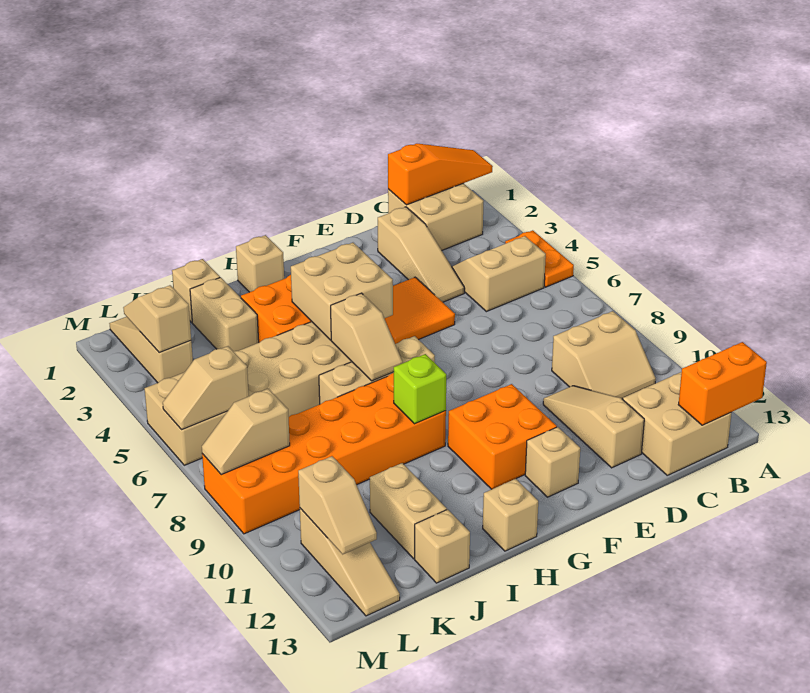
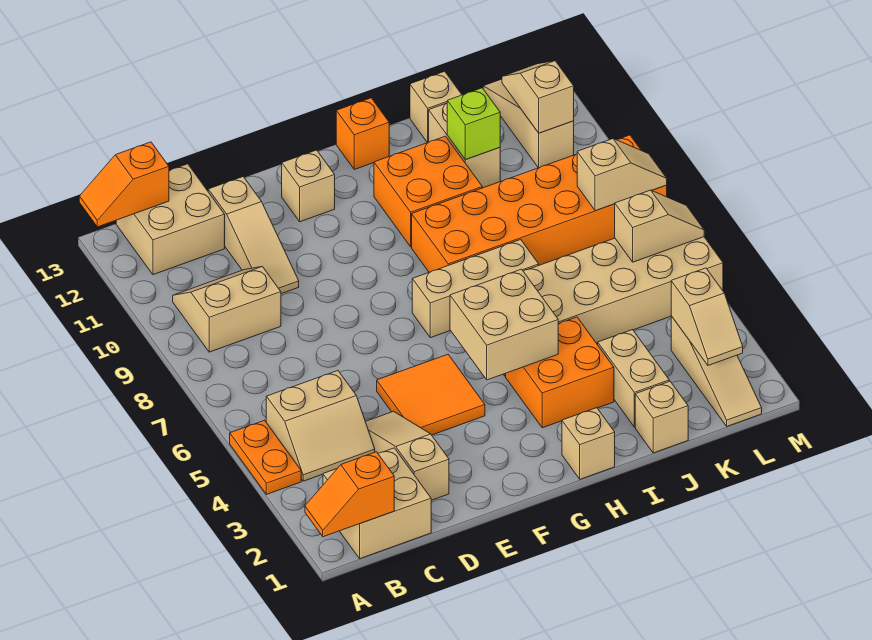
orange slope A1:C1 level 2 top C -> orange slope A1:B1 level 2 top B
orange brick A13:B13 level 2 -> orange slope A13:B13 level 2 top B
orange brick F10:G11 level 1 -> orange brick H10:I11 level 1
tan slope H6:H7 level 2 top 6 -> none
lime brick H9 level 2 -> lime brick J11 level 2
tan brick H13 level 1 -> orange brick H13 level 1

